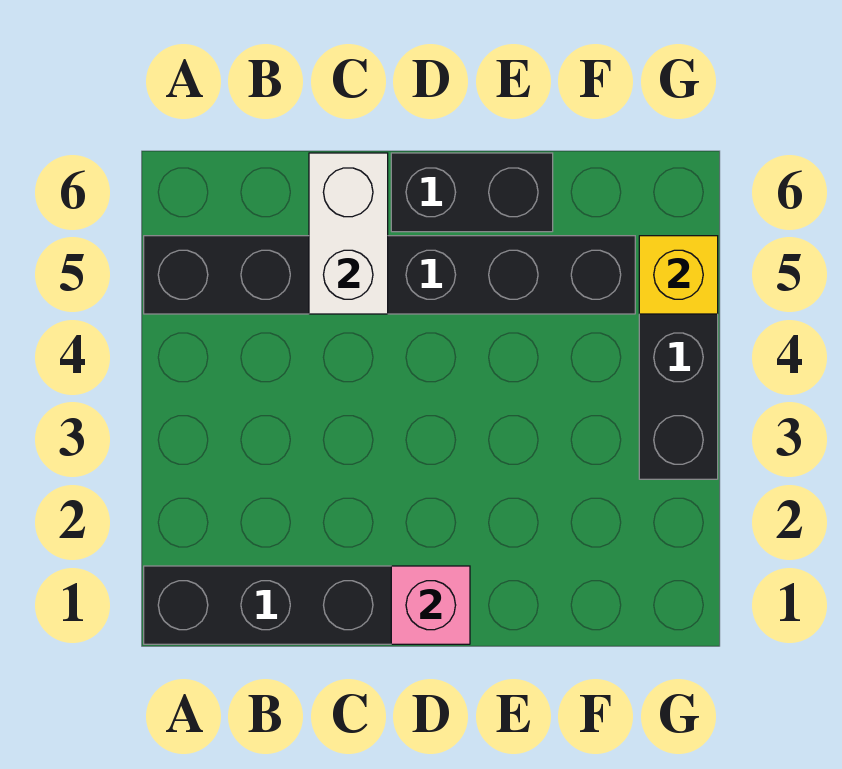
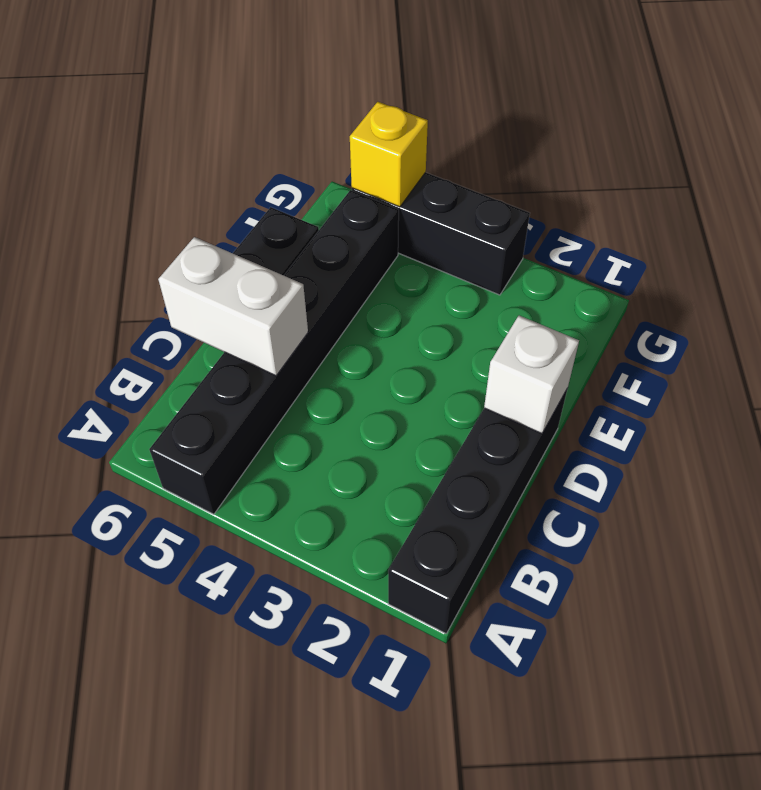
pink brick D1 level 2 -> white brick D1 level 2

